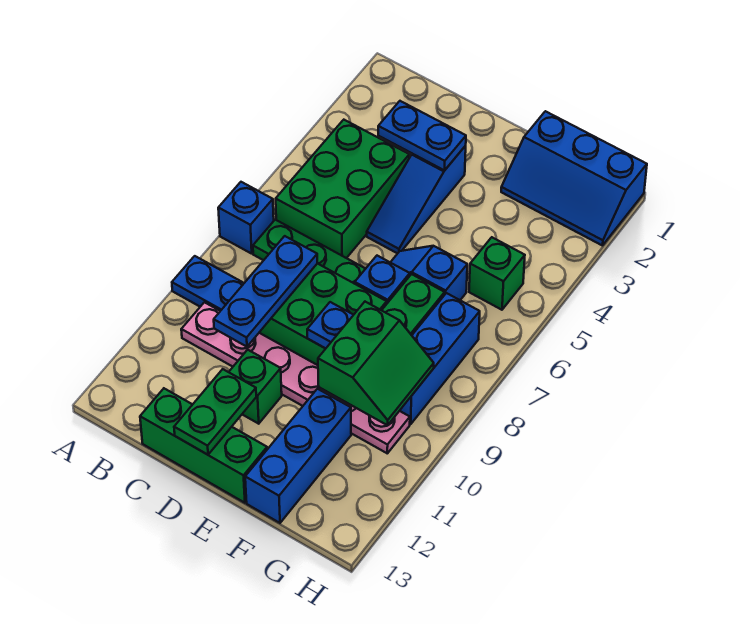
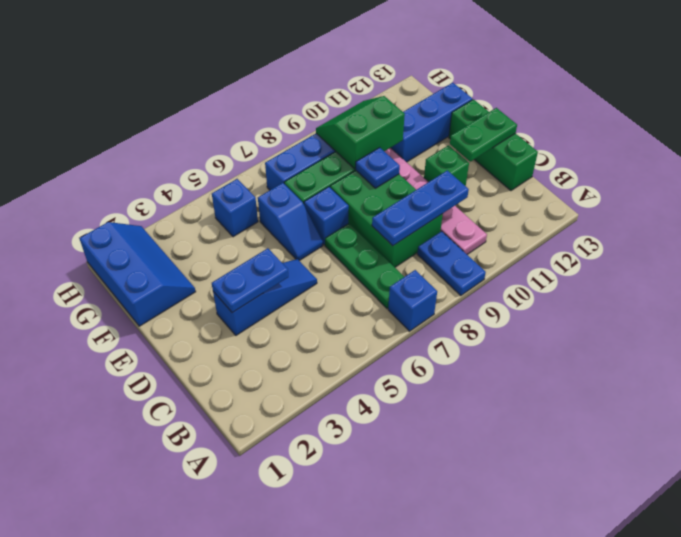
green brick B4:C6 level 1 -> none
blue plate C3:D3 level 2 -> blue plate D3:D4 level 2
green brick G5 level 1 -> blue brick G5 level 1

